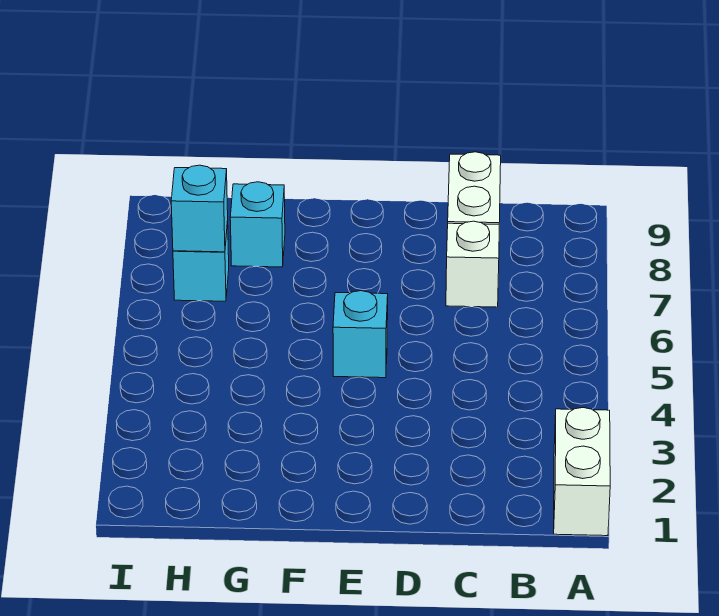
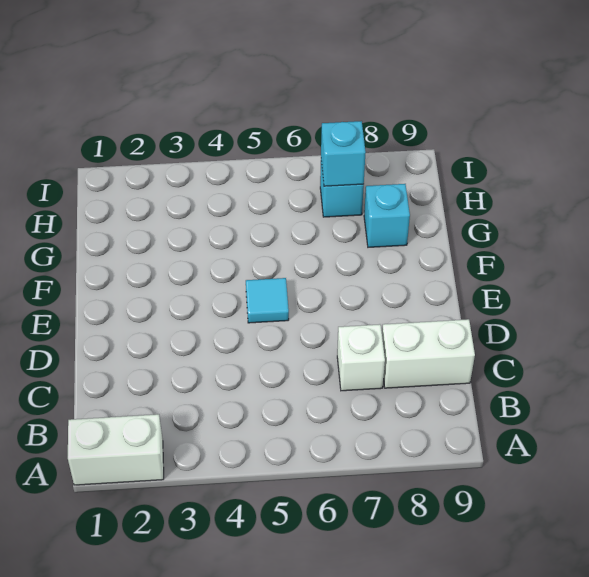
cyan brick E5 level 1 -> cyan tile E5 level 1

